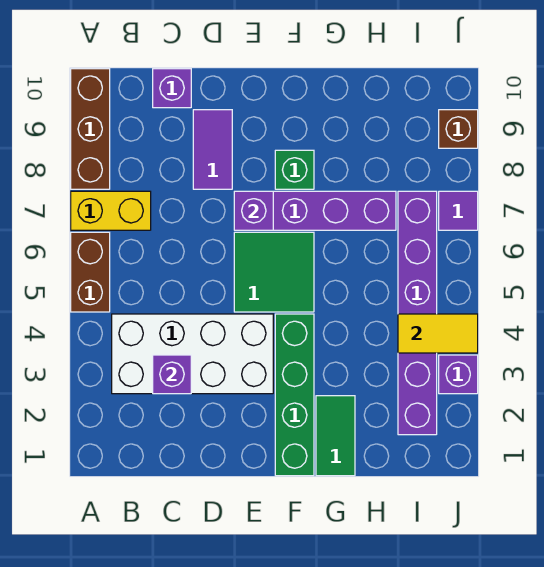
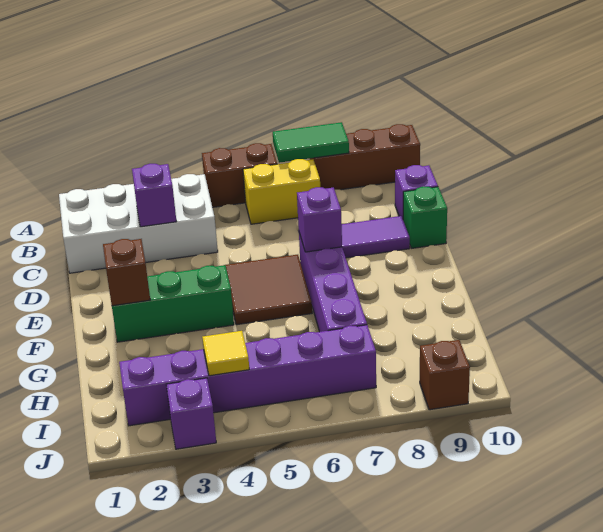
yellow brick A7:B7 level 1 -> yellow brick B6:B7 level 1
white brick B3:E4 level 1 -> white brick B1:C4 level 1
green tile E5:F6 level 1 -> brown tile E5:F6 level 1
green brick F1:F4 level 1 -> green brick F2:F4 level 1
none -> brown brick F2 level 2
green brick F8 level 1 -> green brick D10 level 1
green tile G1:G2 level 1 -> green tile A7:A8 level 2
yellow tile I4:J4 level 2 -> yellow tile I4 level 2
purple tile J7 level 1 -> none

